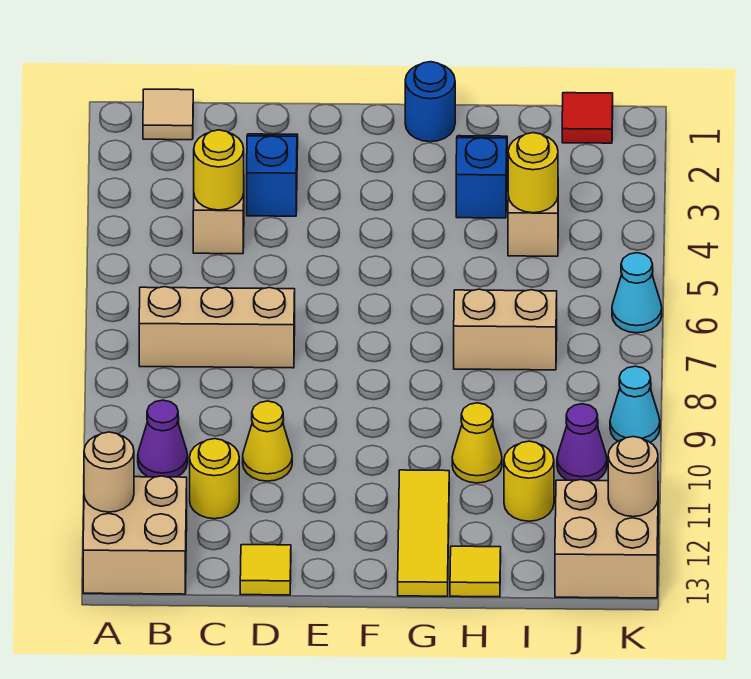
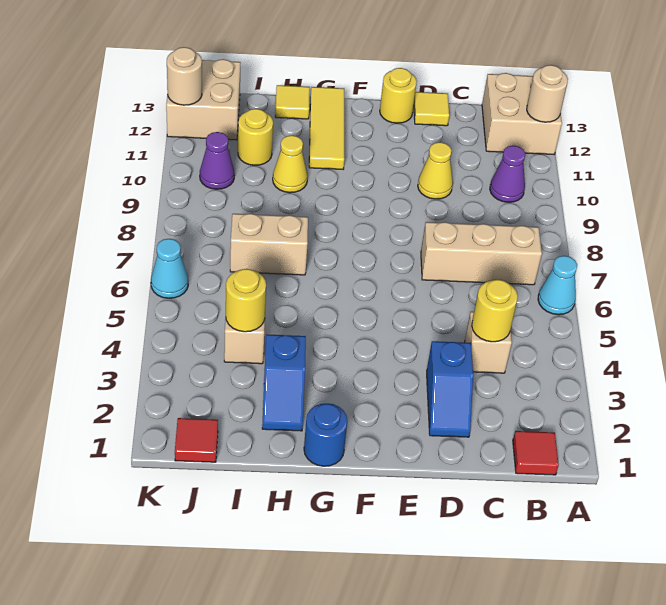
tan tile B1 level 1 -> red tile B1 level 1
yellow round brick C11 level 1 -> yellow round brick E13 level 1
cyan cone K9 level 1 -> cyan cone A6 level 1

